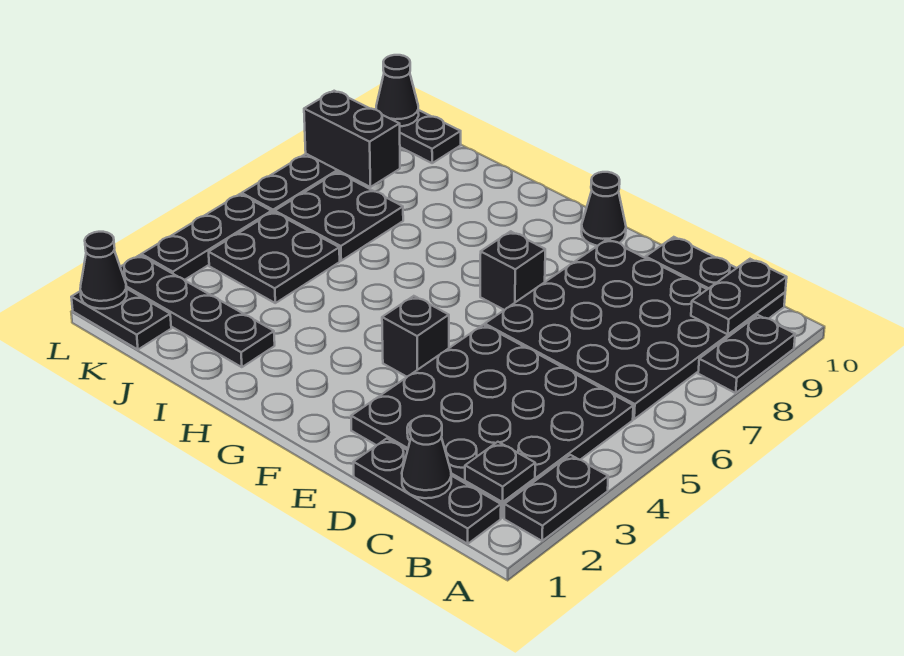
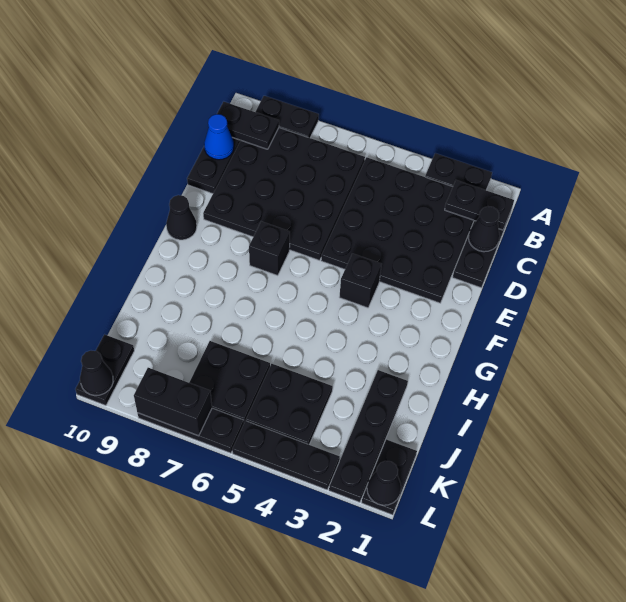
black plate B2 level 2 -> black plate B1:B2 level 2
none -> blue cone C10 level 2
black brick K8:L8 level 2 -> black brick L7:L8 level 2

